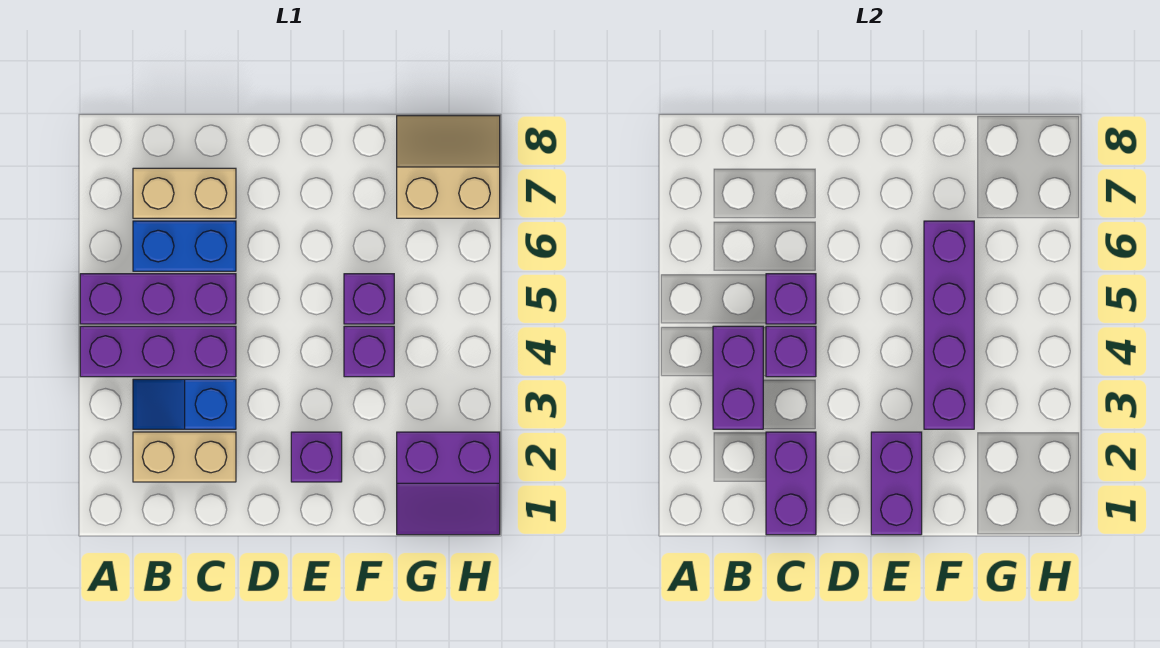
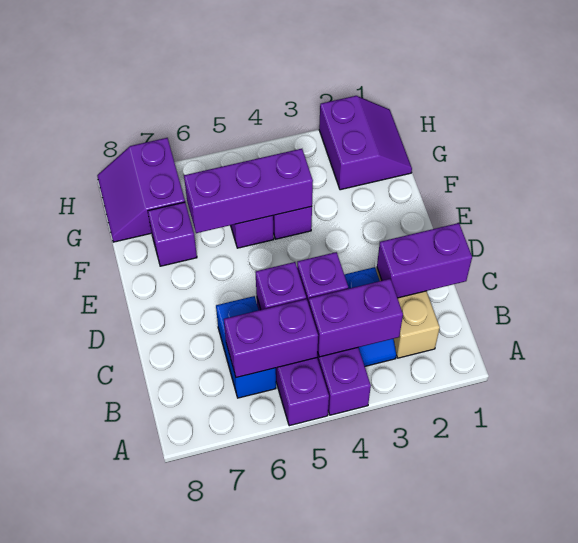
tan brick B7:C7 level 1 -> none
purple brick E1:E2 level 2 -> purple brick B5:B6 level 2
purple brick E2 level 1 -> purple brick F7 level 1
purple brick F3:F6 level 2 -> purple brick F4:F6 level 2
tan slope G7:H8 level 1 top 7 -> purple slope G7:H8 level 1 top 7

